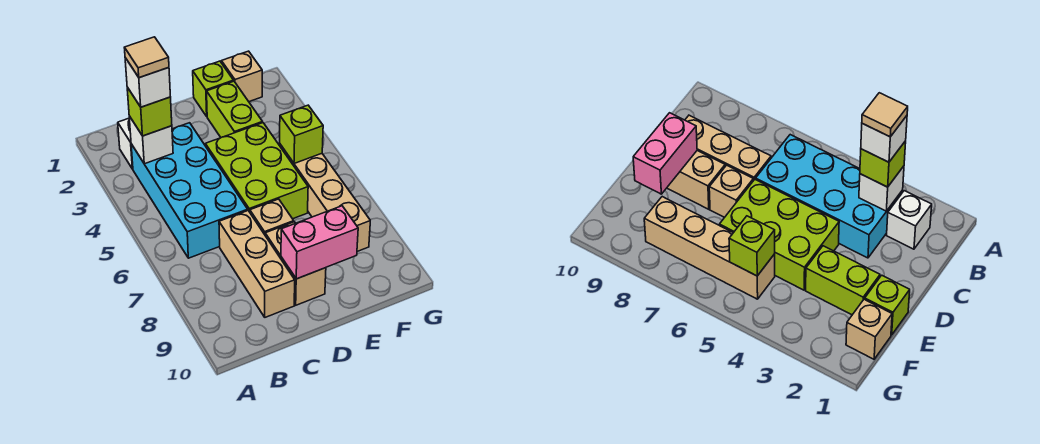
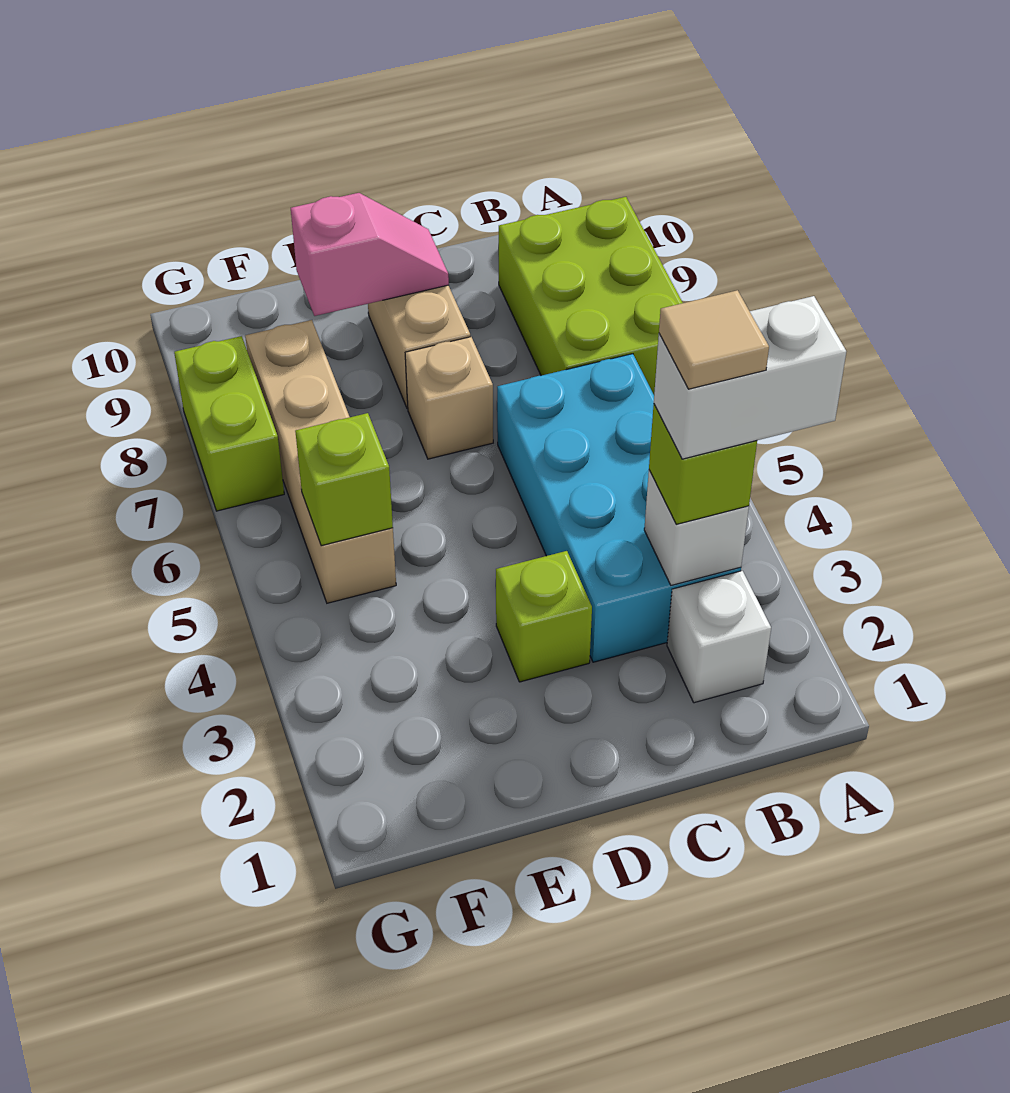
white brick B3 level 4 -> white brick A3:B3 level 4
tan brick C7:C9 level 1 -> none
lime brick D4:E6 level 1 -> lime brick A7:B9 level 1
pink brick D9:E9 level 2 -> pink slope D9:E9 level 2 top E
lime brick E1 level 1 -> lime brick D3 level 1
lime brick E2:E3 level 1 -> lime brick G7:G8 level 1
tan brick F1 level 1 -> none

